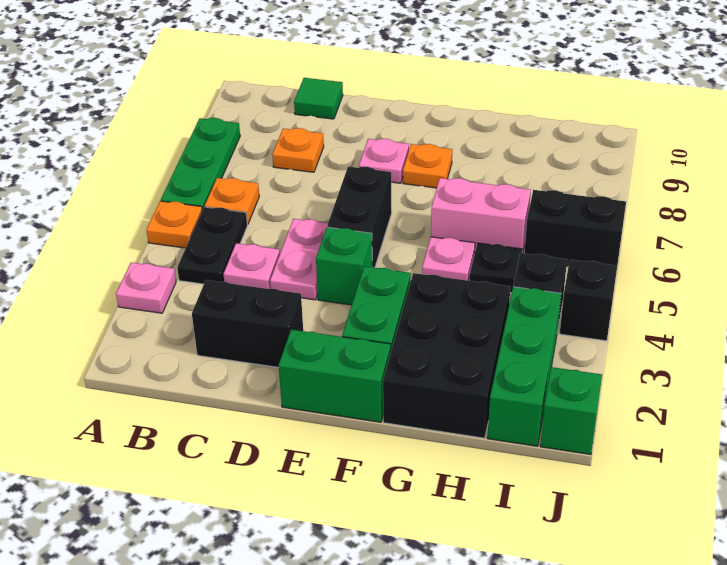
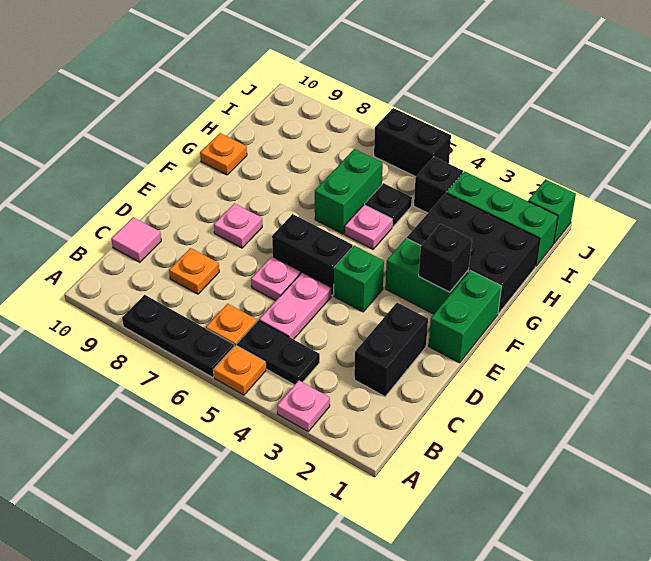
green plate A6:A8 level 1 -> black plate A6:A8 level 1
pink plate C4 level 1 -> pink plate D6 level 1
green tile C10 level 1 -> pink tile C10 level 1
pink plate D4:D5 level 1 -> pink plate C5:D5 level 1
orange plate F8 level 1 -> orange plate G10 level 1
pink brick G6:H6 level 1 -> green brick G6:H6 level 1
black brick I6:J6 level 1 -> black brick J5:J6 level 1
black brick J4 level 1 -> black brick F2 level 2

